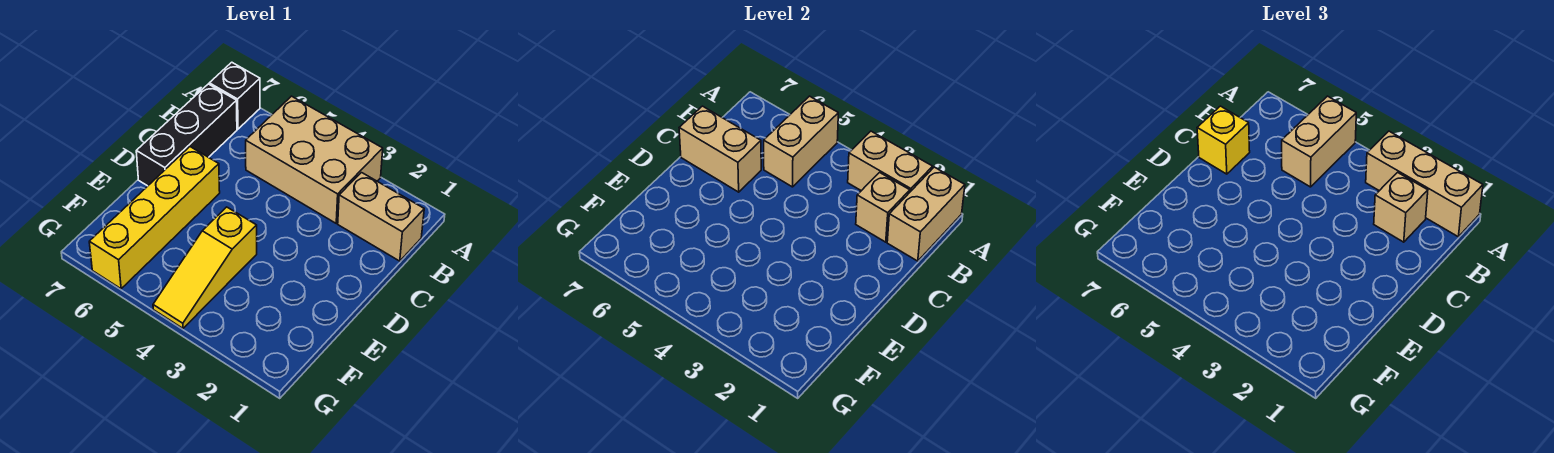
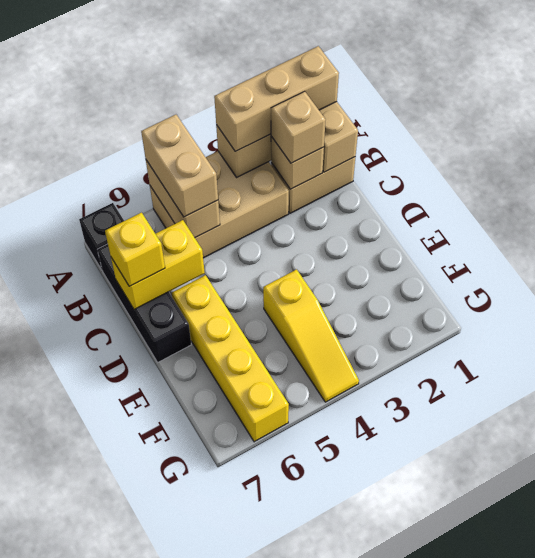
tan brick C6:C7 level 2 -> yellow brick C6:C7 level 2

